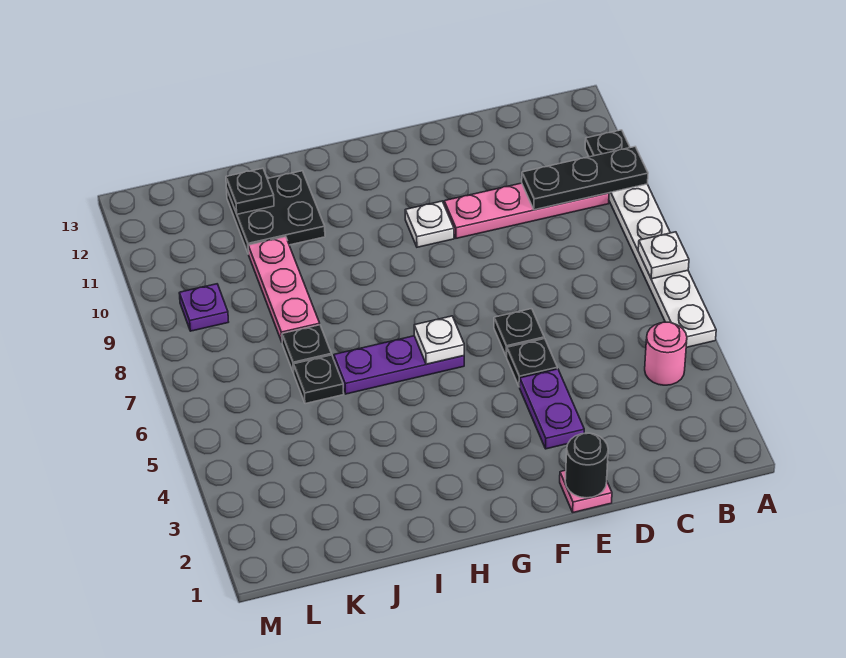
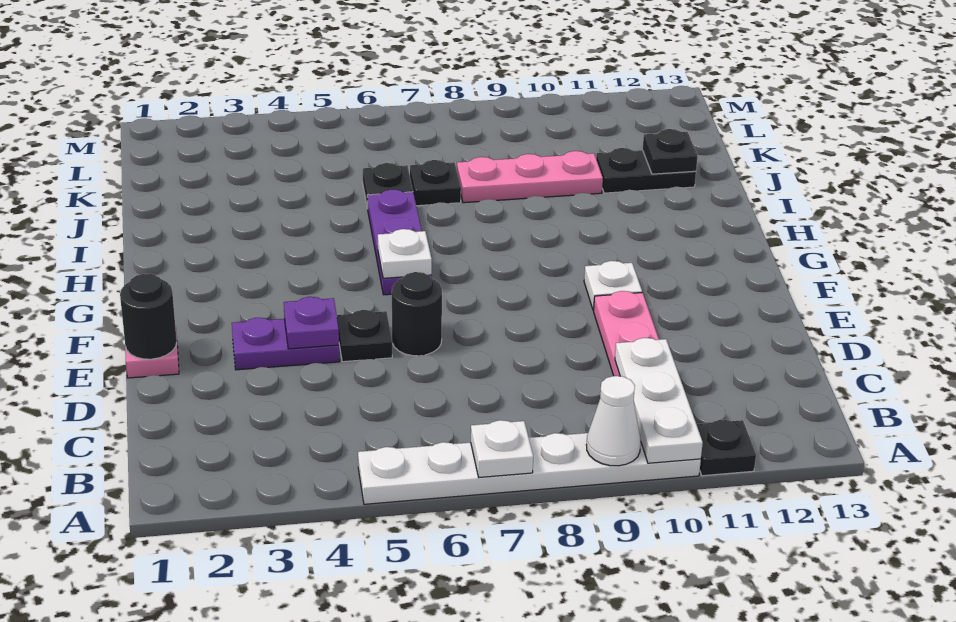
none -> white cone A9 level 2
black plate A10:C10 level 2 -> white plate A10:C10 level 2
pink round brick B4 level 1 -> none
black plate E6 level 1 -> black round brick E6 level 1
black plate I11:J12 level 1 -> black plate J11:J12 level 1
purple plate L9 level 1 -> purple plate E4 level 2

